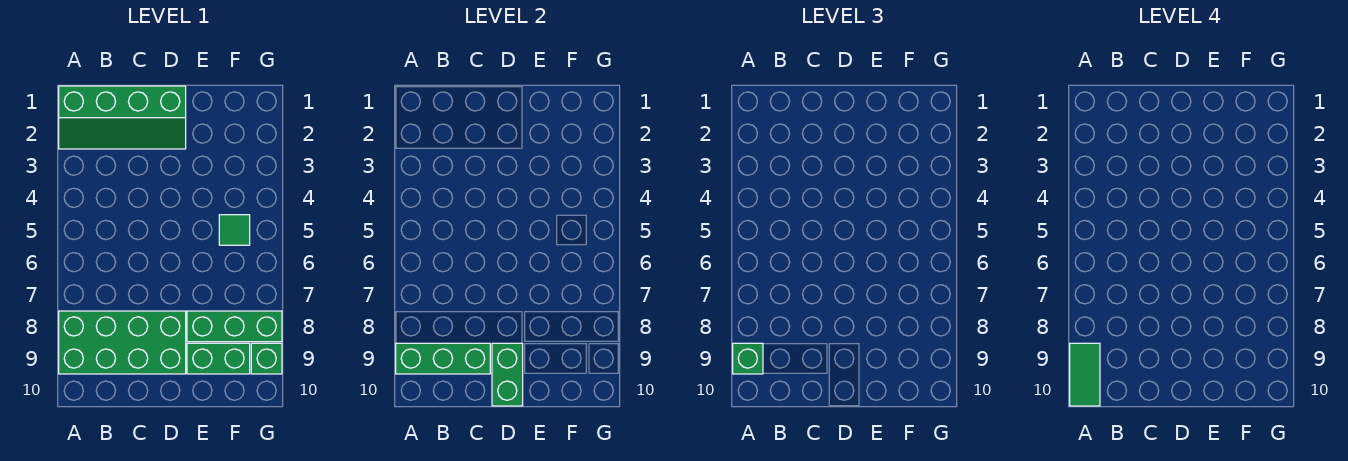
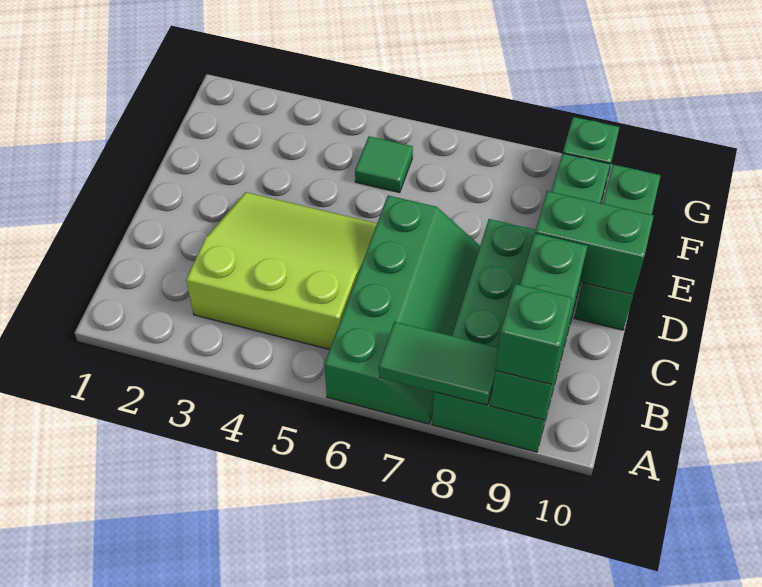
green slope A1:D2 level 1 top 1 -> green slope A6:D7 level 1 top 6
green tile A9:A10 level 4 -> green tile A7:A8 level 2
none -> lime slope B3:D5 level 1 top B
green brick E8:G8 level 1 -> green brick D10:F10 level 1

